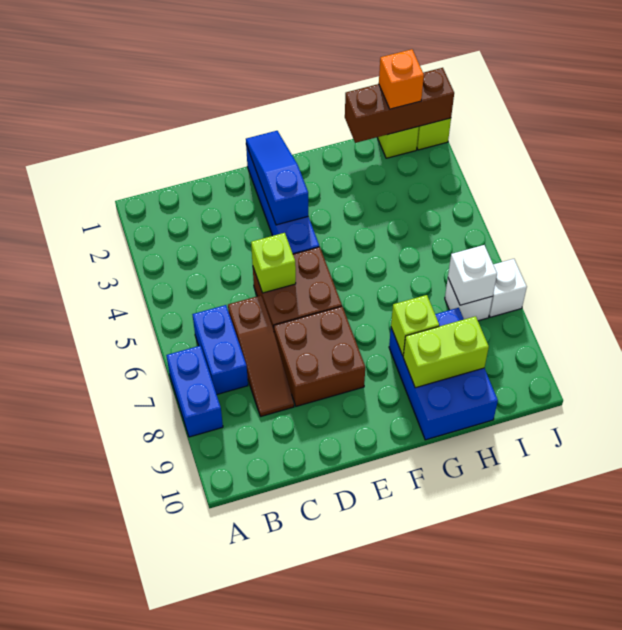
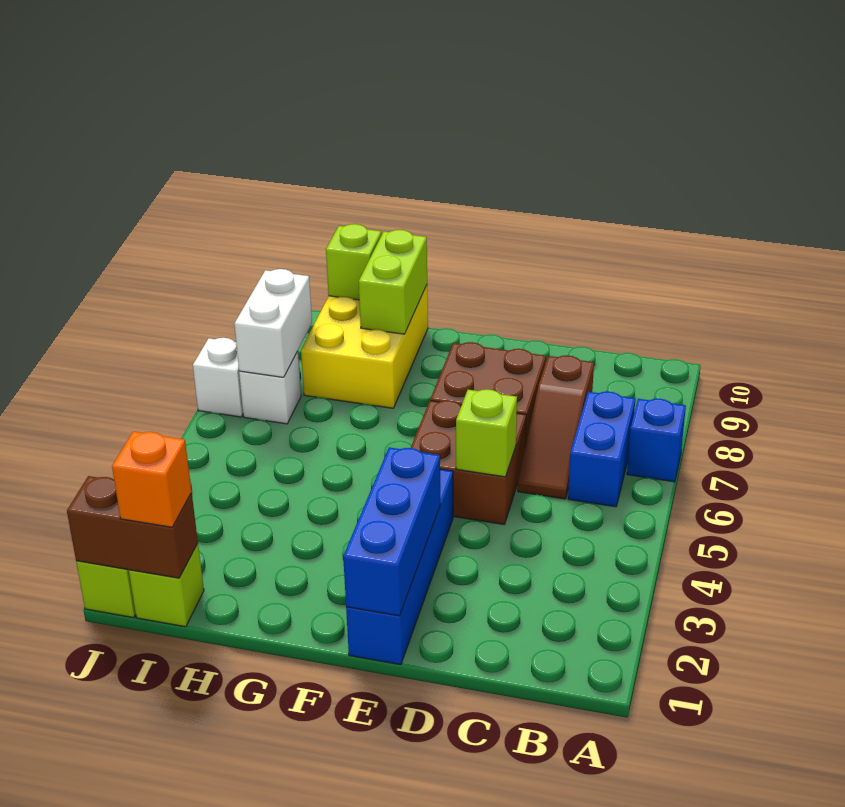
blue brick A7:A8 level 1 -> blue brick A7 level 1
brown slope C6:C8 level 1 top 6 -> brown slope C6:C8 level 1 top 8
blue slope E1:E3 level 2 top 3 -> blue brick E1:E3 level 2
blue brick G8:H10 level 1 -> yellow brick G8:H10 level 1
lime brick G8 level 2 -> lime brick H10 level 2
lime brick G9:H9 level 2 -> lime brick G9:G10 level 2
brown brick H1:J1 level 2 -> brown brick I1:J1 level 2
white brick I7 level 2 -> white brick I7:I8 level 2

